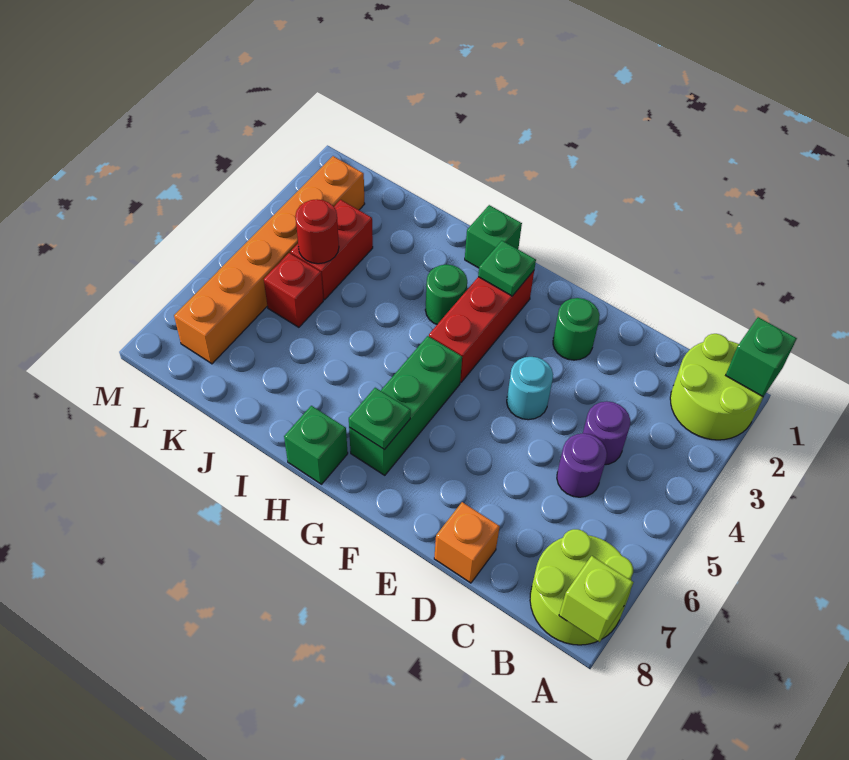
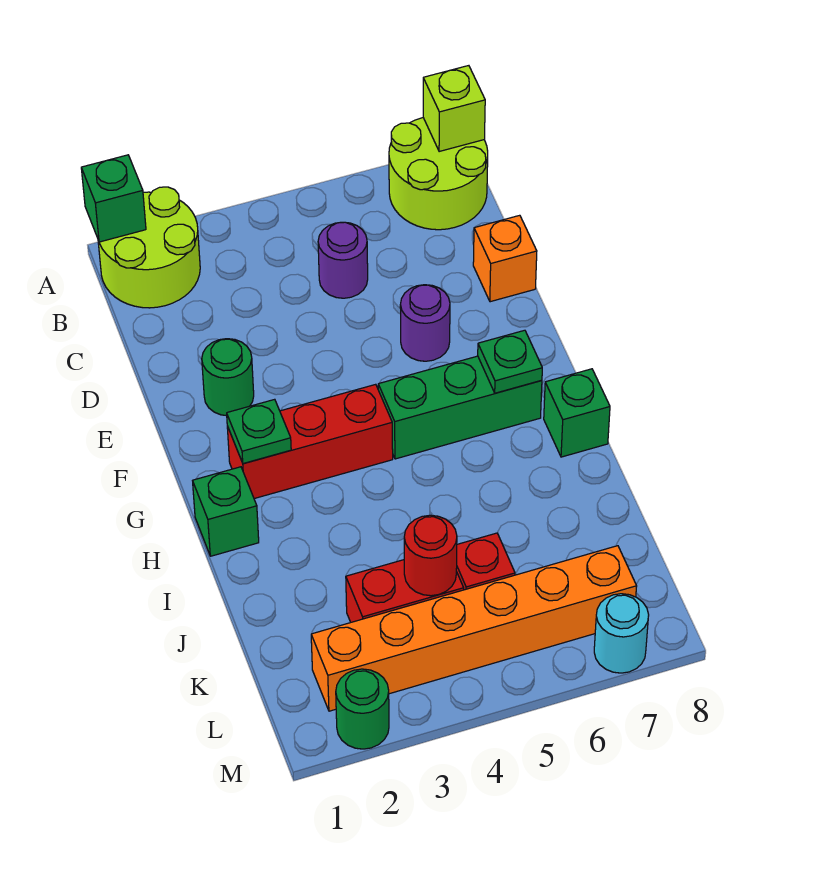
purple round brick C4 level 1 -> purple round brick E6 level 1
cyan round brick E4 level 1 -> cyan round brick M7 level 1
green round brick H3 level 1 -> green round brick M2 level 1

